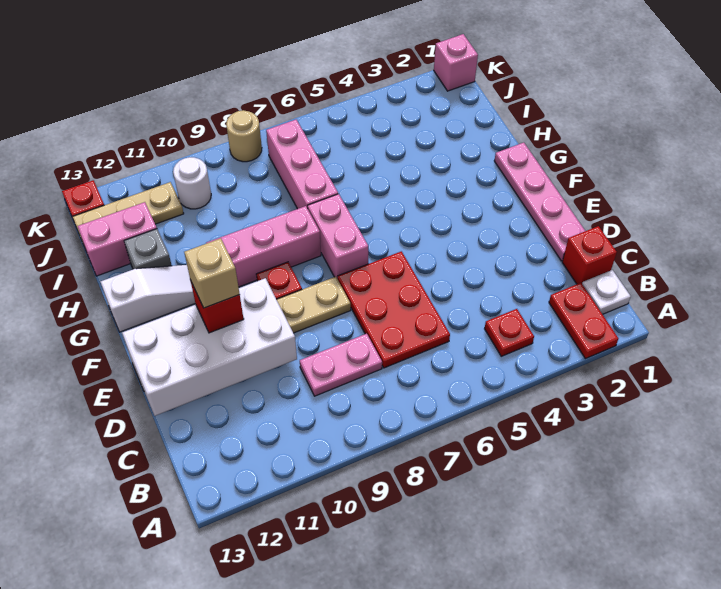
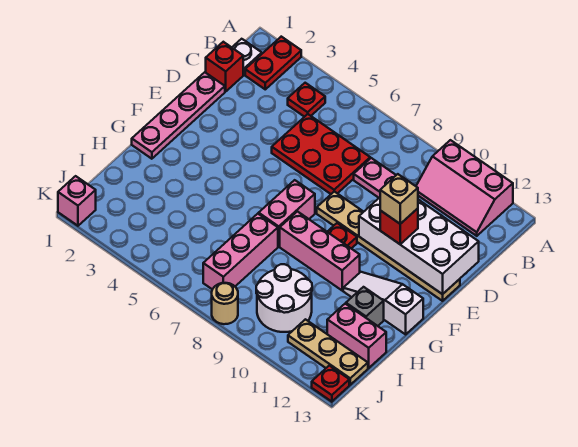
none -> pink slope A10:B12 level 1 top A
red plate C6:E7 level 1 -> red plate C5:D7 level 1
white round brick J10 level 1 -> white round brick I9:J10 level 1

